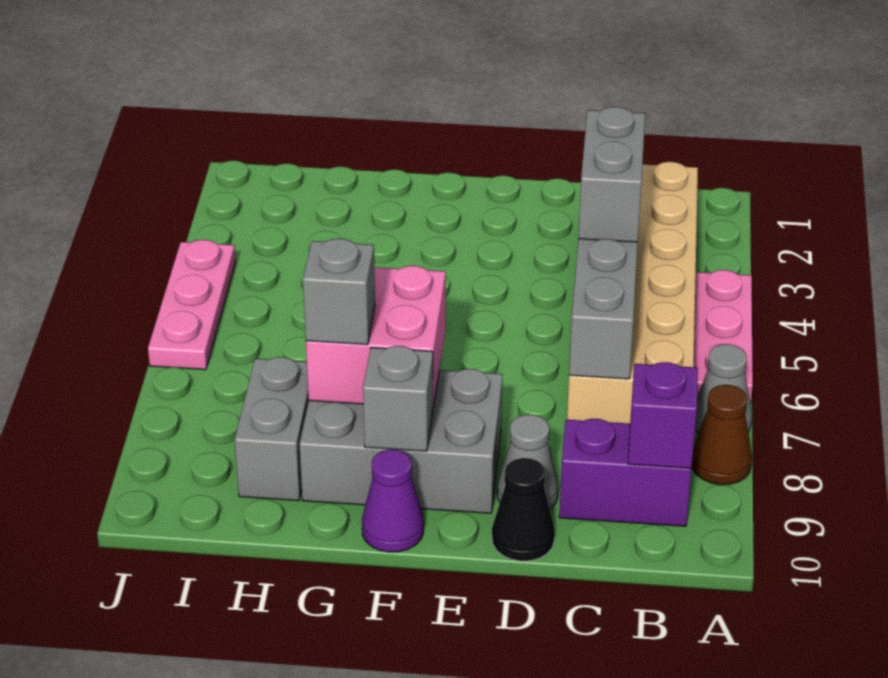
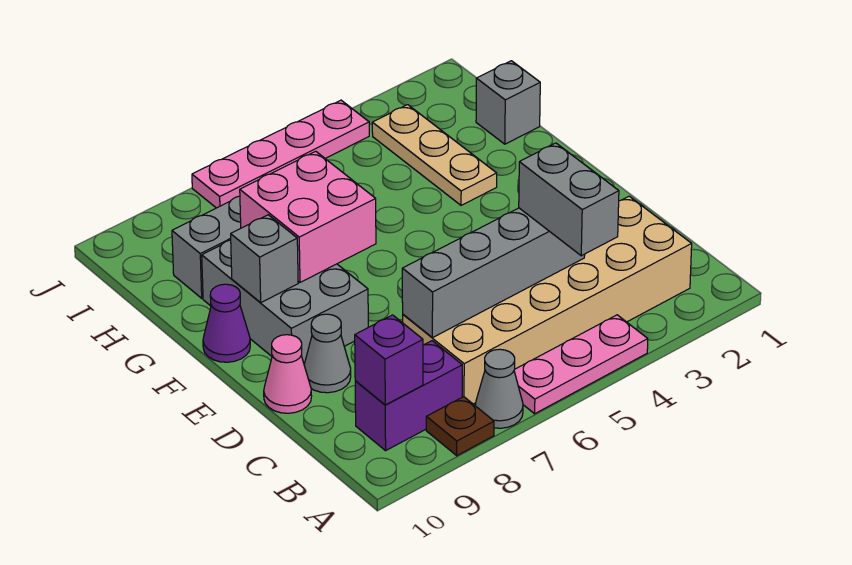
brown cone A8 level 1 -> brown plate A8 level 1
purple brick B9:C9 level 1 -> purple brick B8:B9 level 1
grey brick C4:C5 level 3 -> grey brick B4:C4 level 3
black cone D10 level 1 -> pink cone D10 level 1
none -> tan plate G3:I3 level 1
grey brick G8 level 3 -> grey brick H1 level 1
pink plate J4:J6 level 1 -> pink plate J4:J7 level 1

